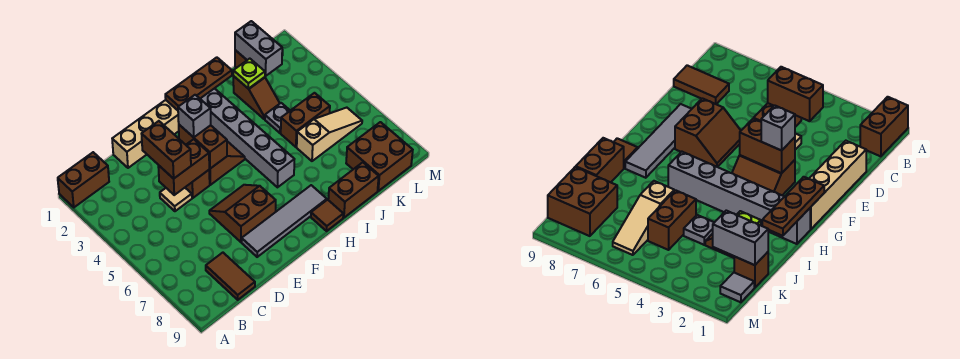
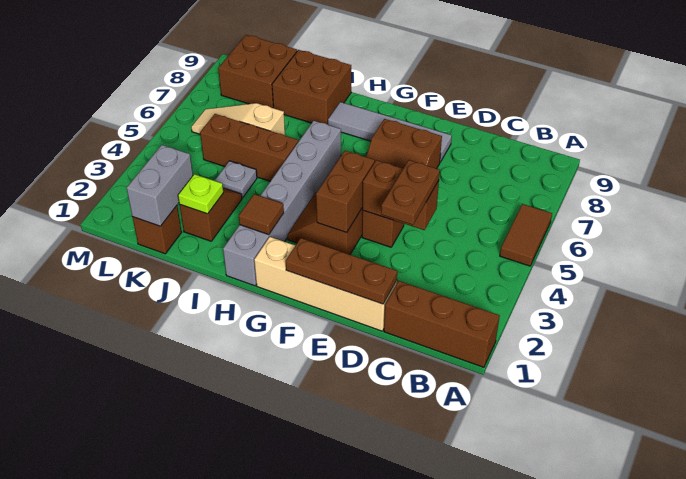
brown brick A1:B1 level 1 -> brown brick A1:C1 level 1
brown tile C8:C9 level 1 -> brown tile A5:A6 level 1
brown brick D3:D4 level 3 -> brown plate D3:D4 level 3
tan tile D4 level 1 -> none
grey brick F3 level 3 -> none
brown plate G1:I1 level 2 -> brown plate D1:F1 level 2
brown tile H9 level 1 -> brown tile H2 level 2
brown brick I9:J9 level 1 -> brown brick I8:J9 level 1
brown brick J5:K5 level 1 -> brown brick I5:K5 level 1
grey tile L1 level 1 -> none

